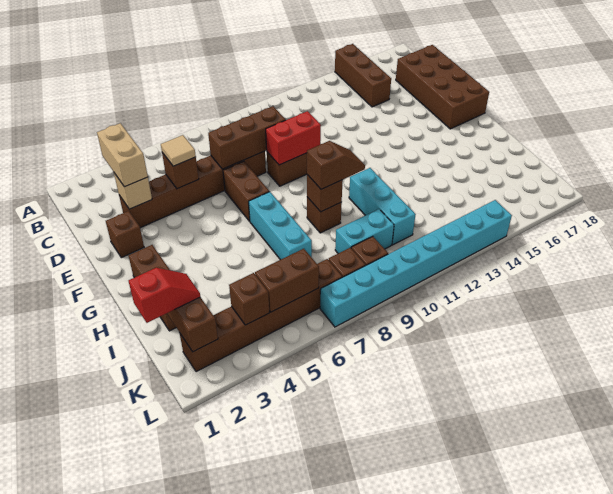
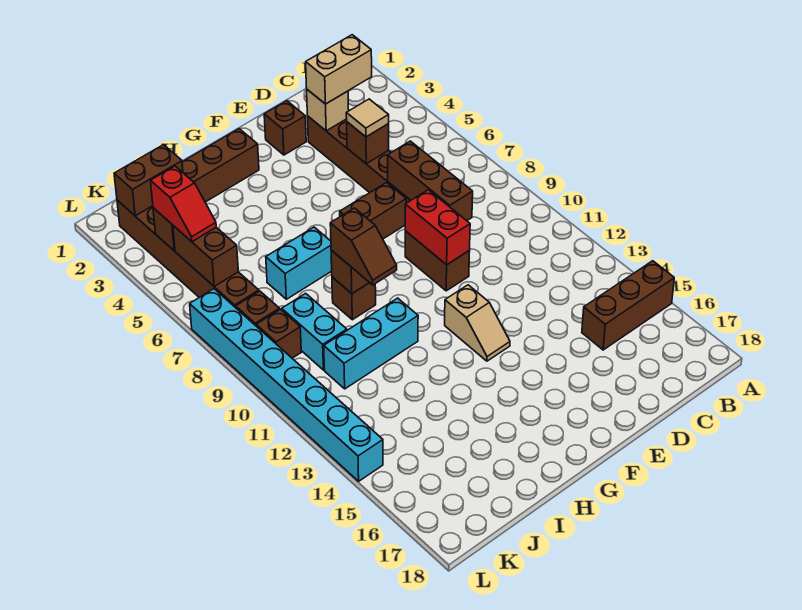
brown brick C17:F18 level 1 -> none
none -> tan slope F12:F13 level 1 top 12
cyan brick G7:I7 level 1 -> cyan brick H7:I7 level 1
red slope J1:J2 level 3 top 1 -> red slope K4:K5 level 3 top 4

